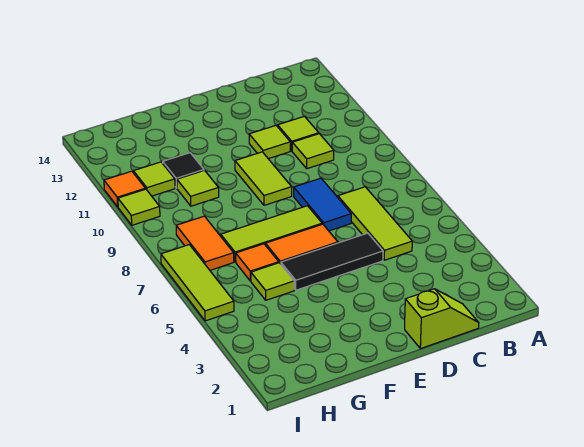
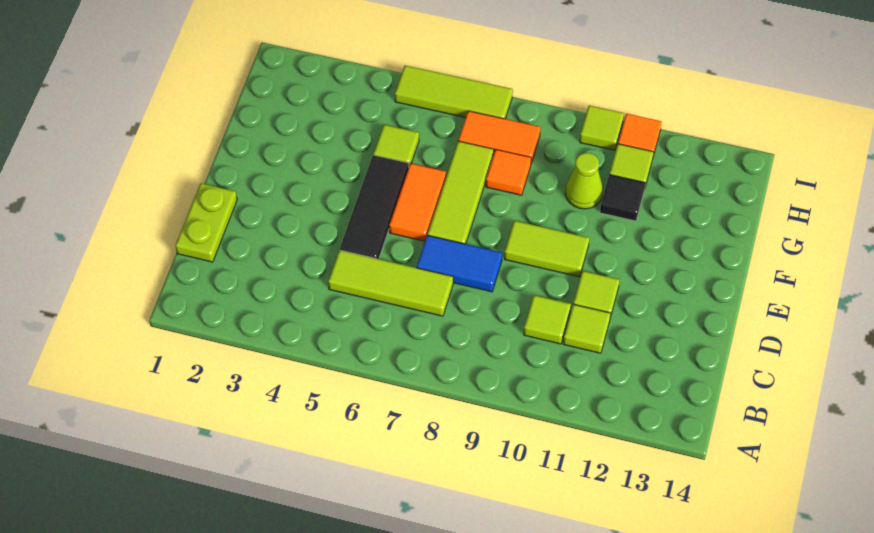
lime slope C1:D1 level 1 top D -> lime plate C1:D1 level 1
orange tile G6 level 1 -> orange tile G8 level 1
lime tile G10 level 1 -> lime cone G10 level 1

